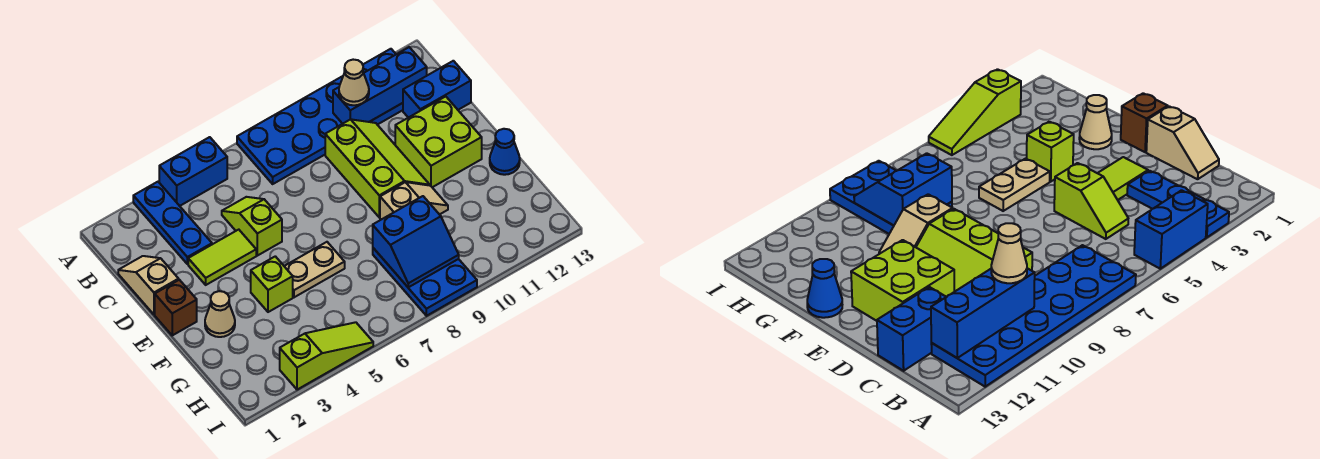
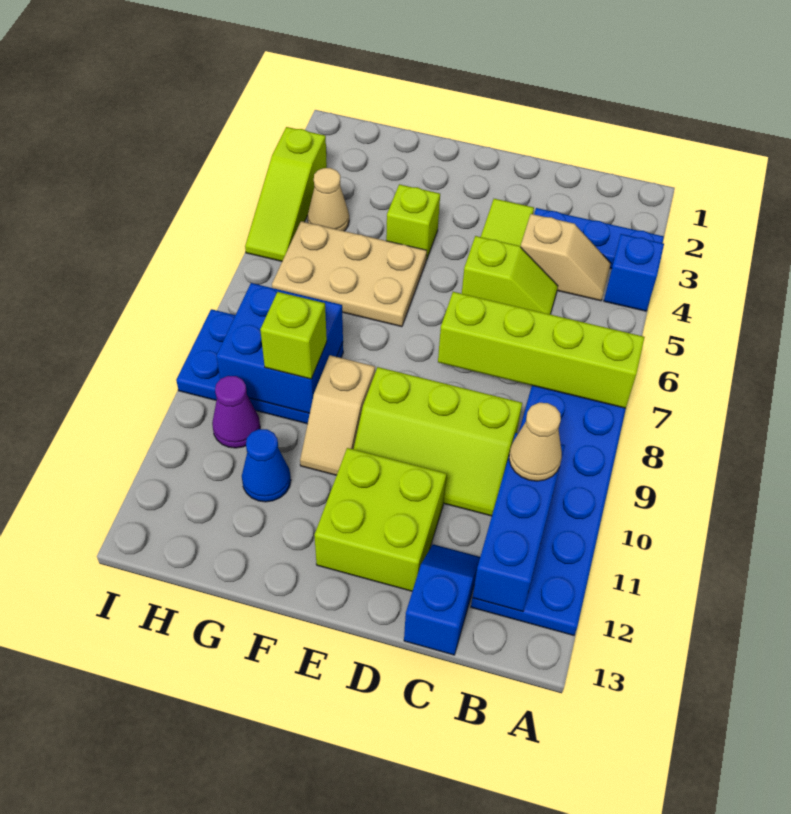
blue brick A4:A5 level 1 -> blue brick A4 level 1
none -> lime brick A7:D7 level 2
tan slope C1:D1 level 1 top D -> tan slope B4:C4 level 1 top C
blue brick C12:C13 level 1 -> blue slope C12:C13 level 1 top 13
brown brick E1 level 1 -> none
tan cone F2 level 1 -> tan cone H4 level 1
tan plate F5:F6 level 1 -> tan plate F5:H6 level 1
blue cone F13 level 1 -> blue cone G11 level 1
blue slope G8:H9 level 2 top G -> blue brick G8:H9 level 2
none -> lime brick G9 level 3
none -> purple cone H10 level 1

